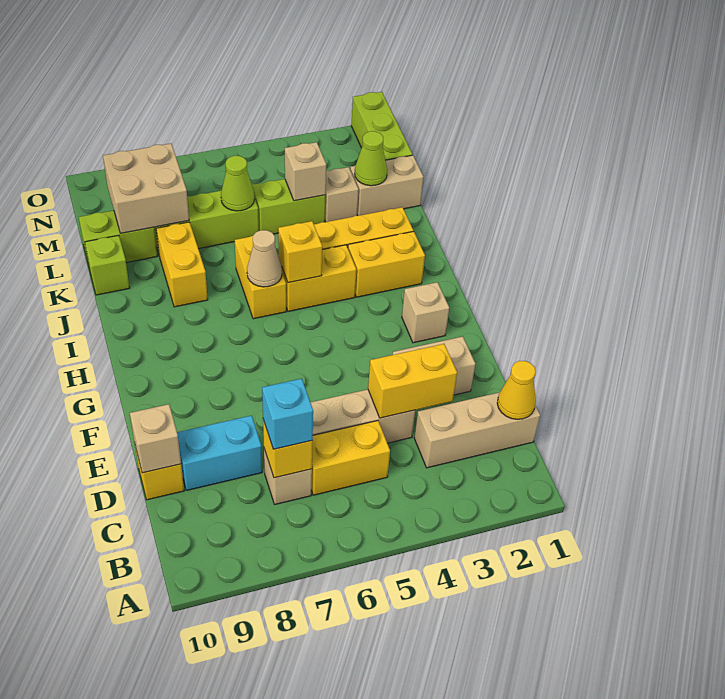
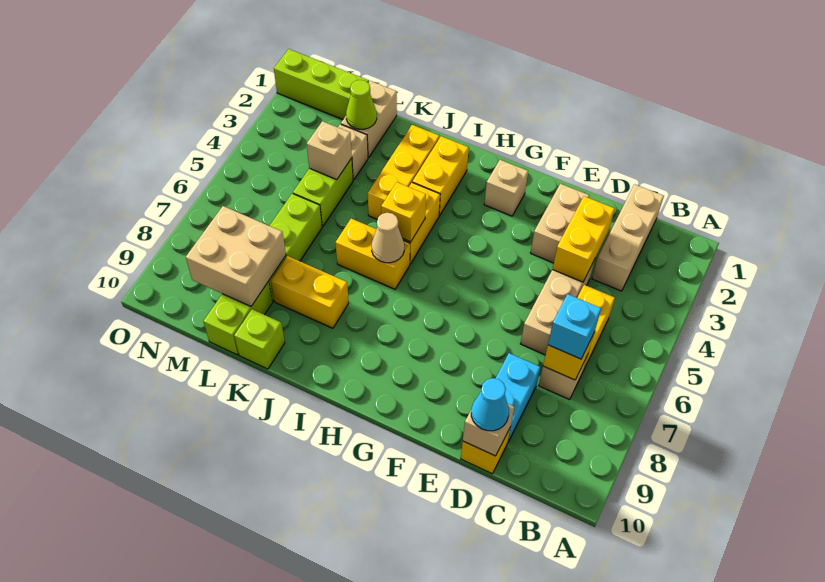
yellow cone C1 level 2 -> none
none -> cyan cone D10 level 3
lime cone L6 level 2 -> none

